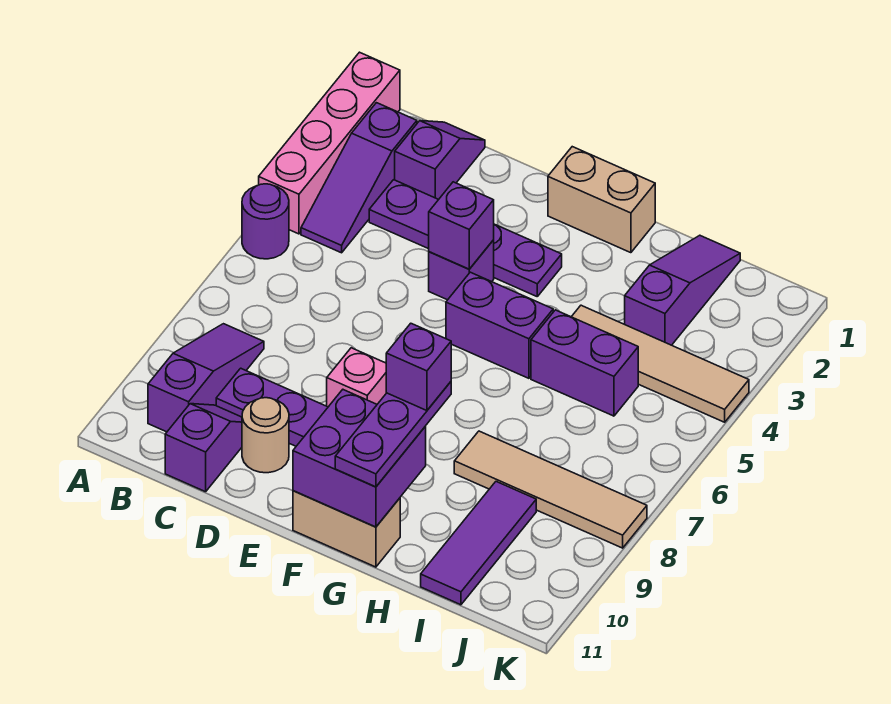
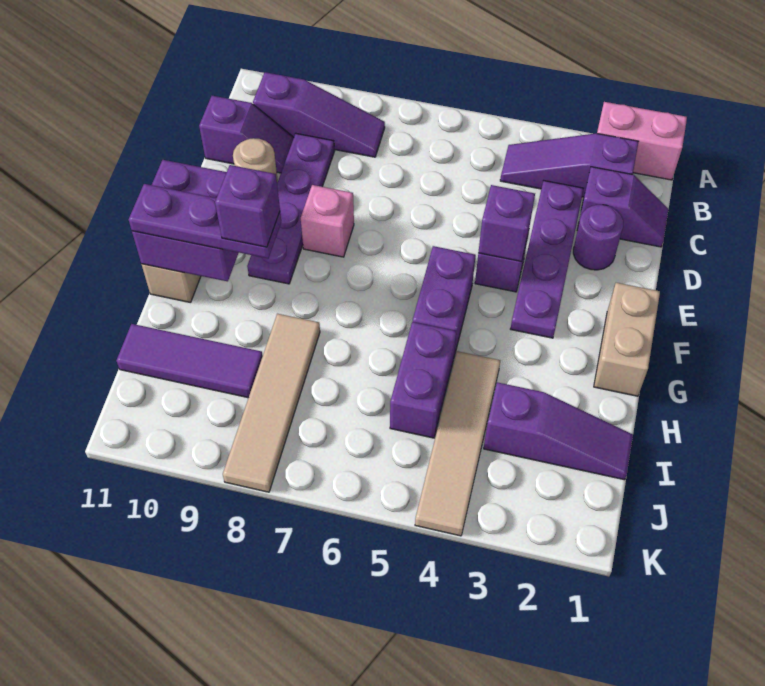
pink brick A1:A4 level 1 -> pink brick A1:A2 level 1
purple round brick A5 level 1 -> purple round brick D2 level 1

